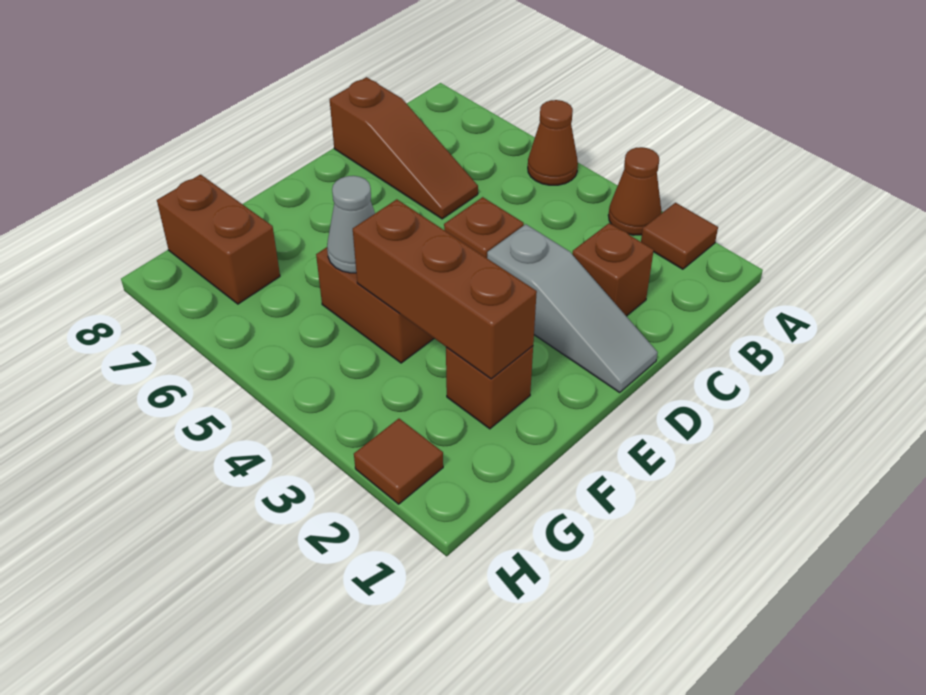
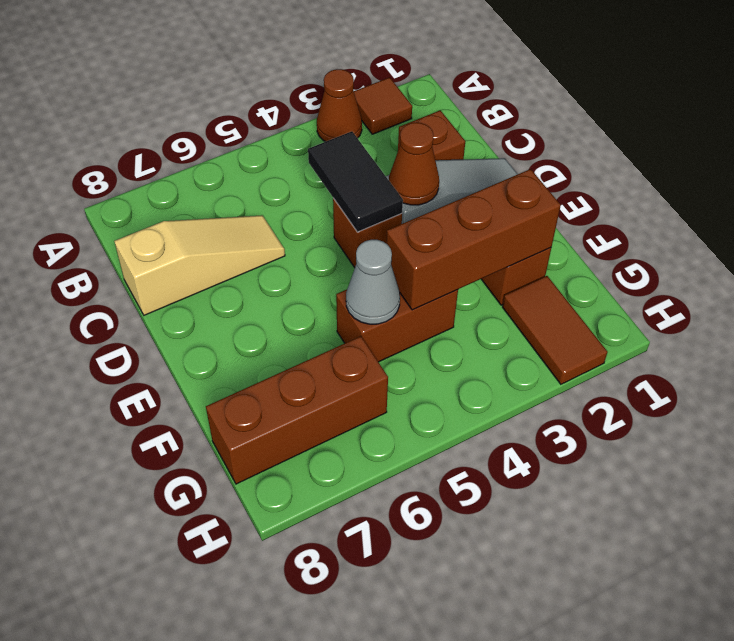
brown cone A5 level 1 -> brown cone D3 level 2
none -> black tile C4:D4 level 2
brown slope C6:C8 level 1 top 8 -> tan slope C6:C8 level 1 top 8
brown brick G7:G8 level 1 -> brown brick G6:G8 level 1
brown tile H2 level 1 -> brown tile G2:H2 level 1

